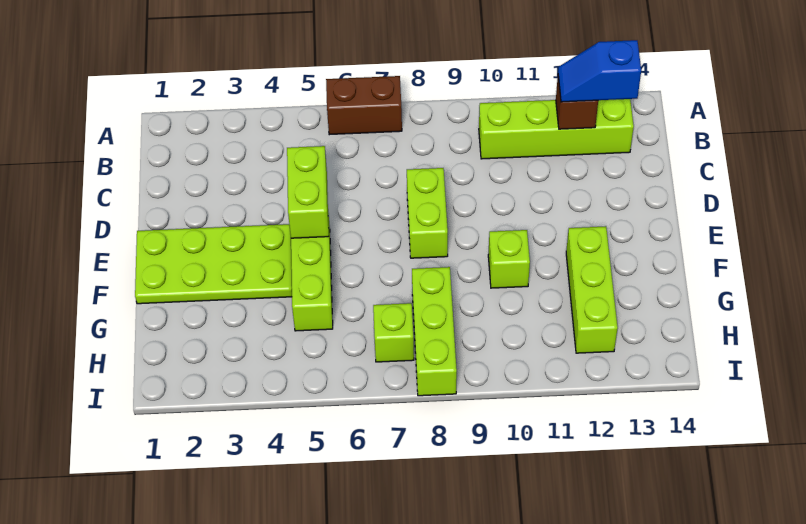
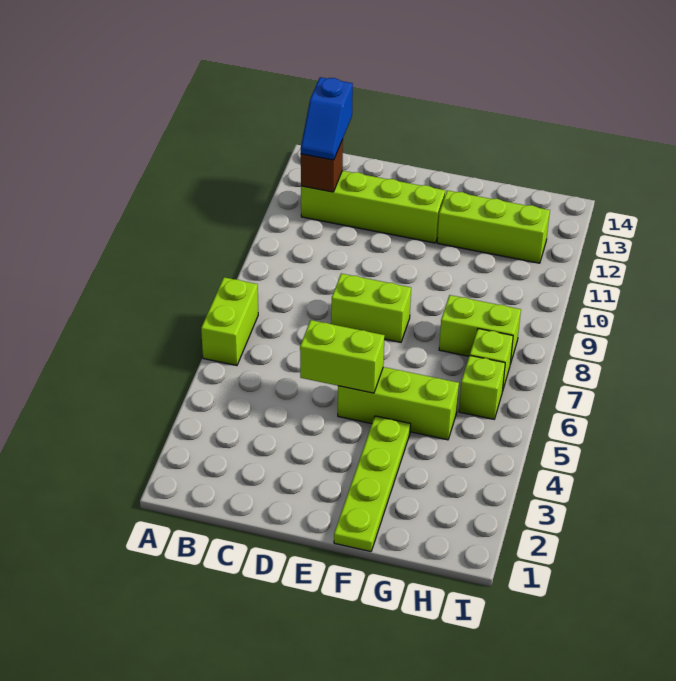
brown brick A6:A7 level 1 -> lime brick A6:A7 level 1
lime brick B10:B13 level 1 -> lime brick B12:E12 level 1
lime plate E1:F4 level 1 -> lime plate F1:F4 level 1
lime brick F10 level 1 -> lime brick H6 level 1
lime brick G8:I8 level 1 -> lime brick G8:H8 level 1

